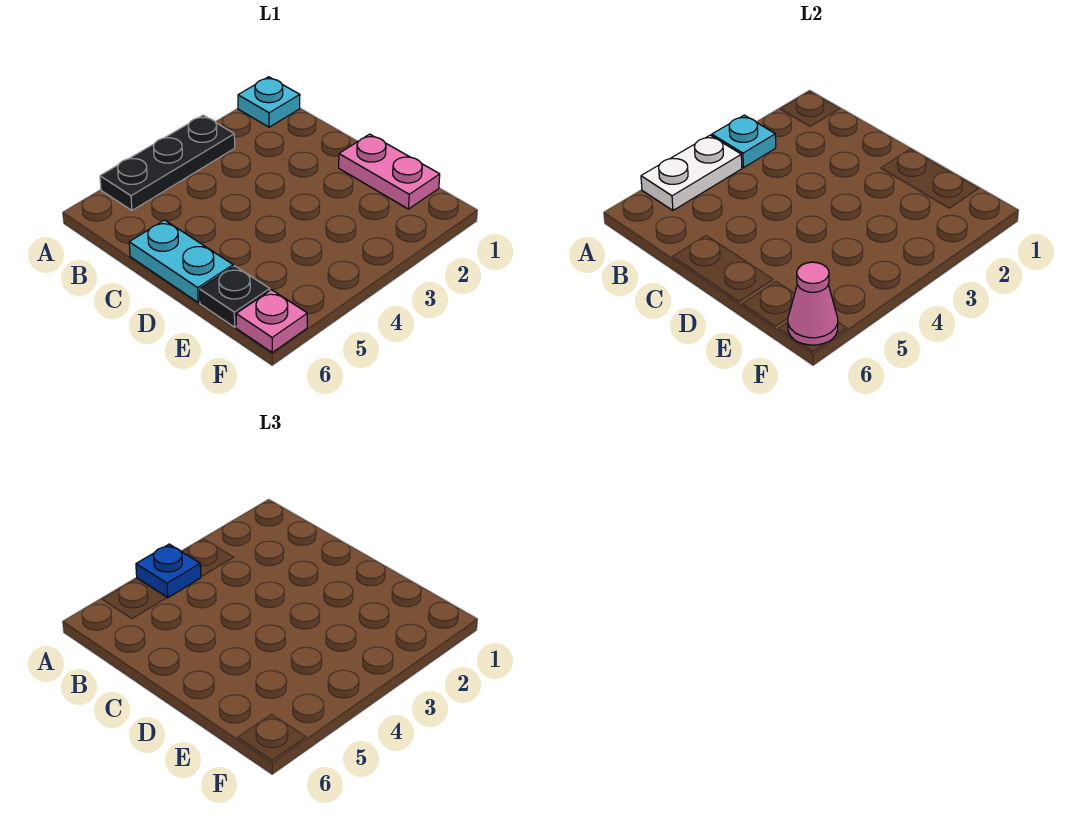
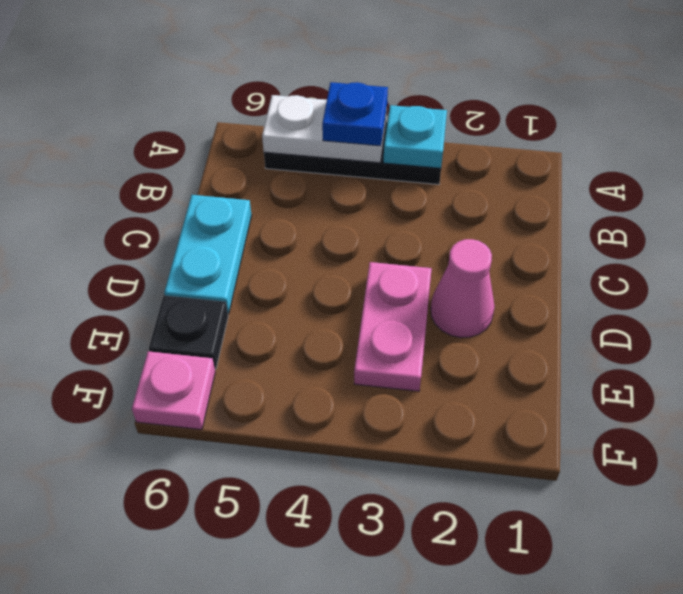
cyan plate A1 level 1 -> none
pink plate D1:E1 level 1 -> pink plate D3:E3 level 1
pink cone F6 level 2 -> pink cone D2 level 1

